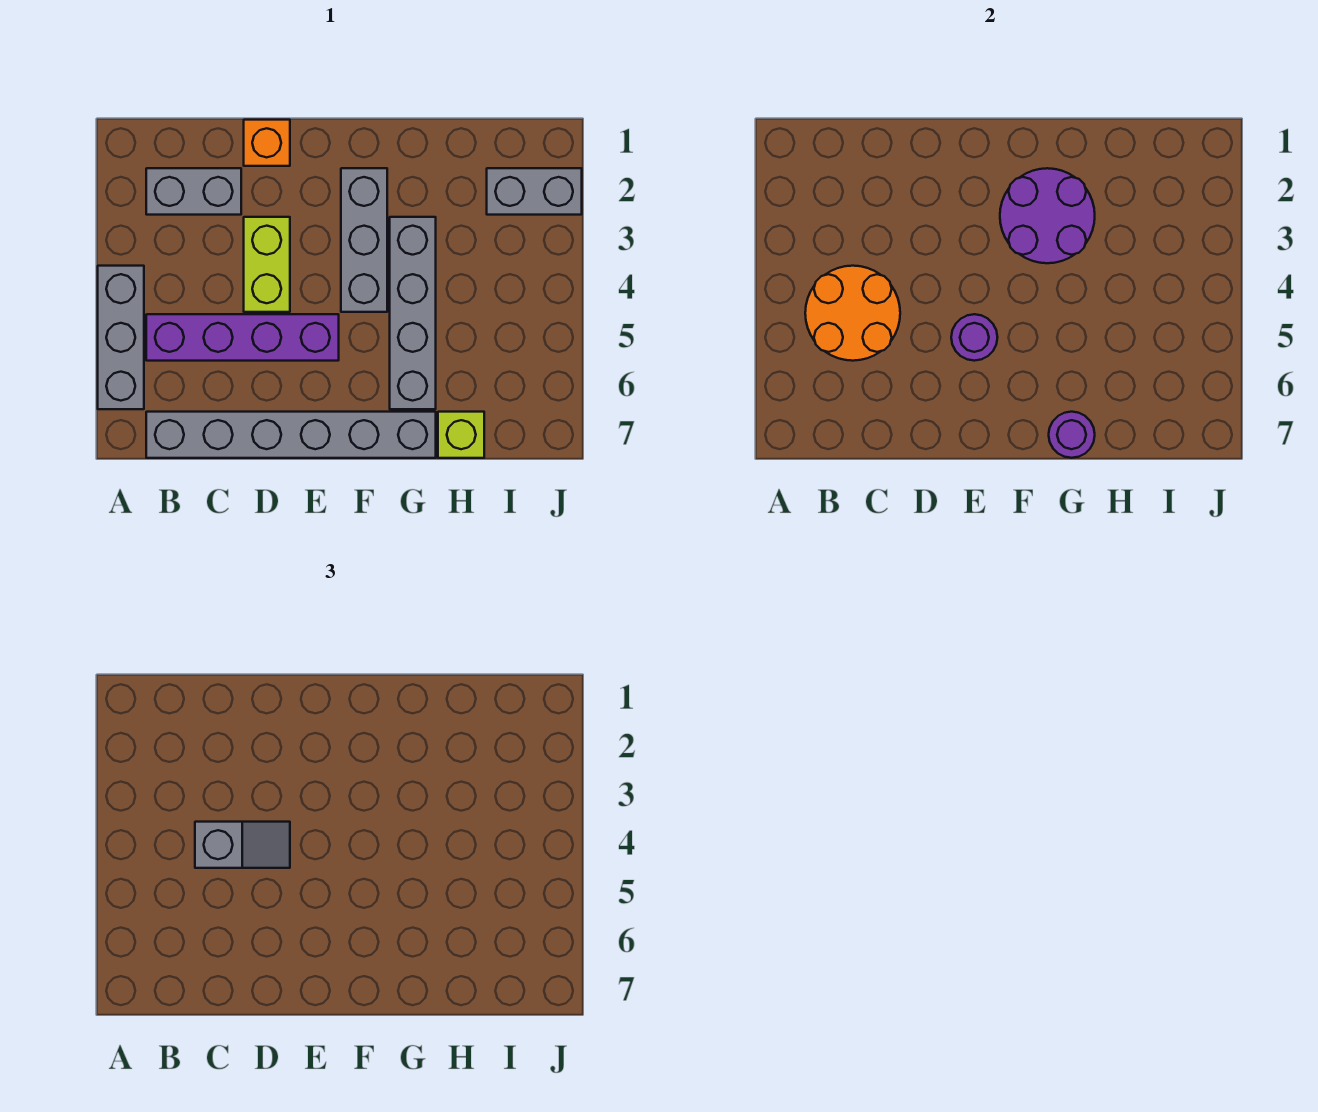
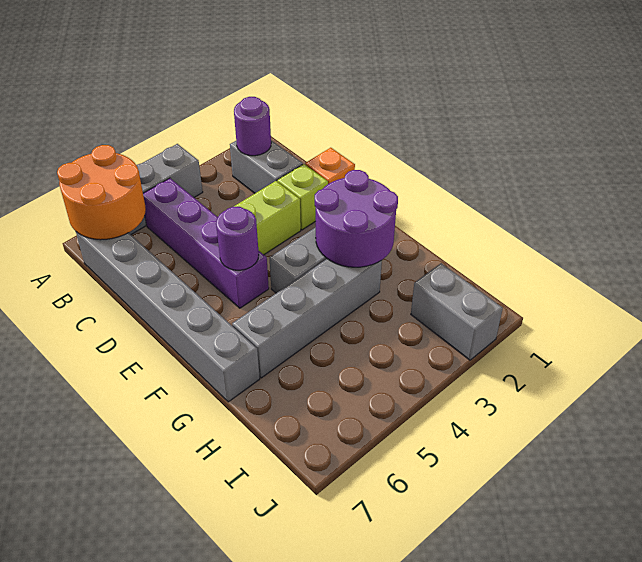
orange round brick B4:C5 level 2 -> orange round brick A6:B7 level 2
grey slope C4:D4 level 3 top C -> none
purple round brick G7 level 2 -> purple round brick B2 level 2
lime brick H7 level 1 -> lime brick D2 level 1

